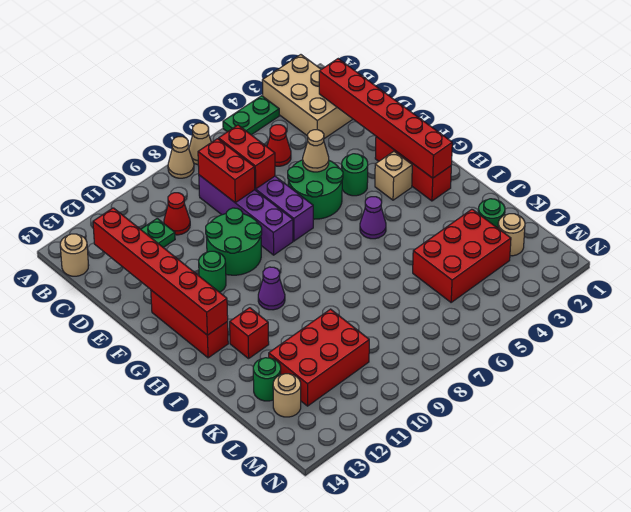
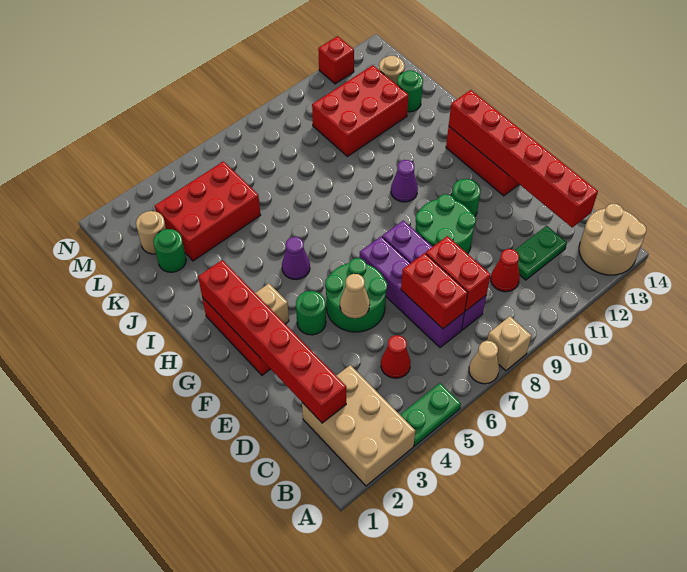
tan cone A8 level 1 -> tan brick A8 level 1
tan round brick B14 level 1 -> tan round brick A13:B14 level 1
red brick I12 level 1 -> red brick N12 level 1

